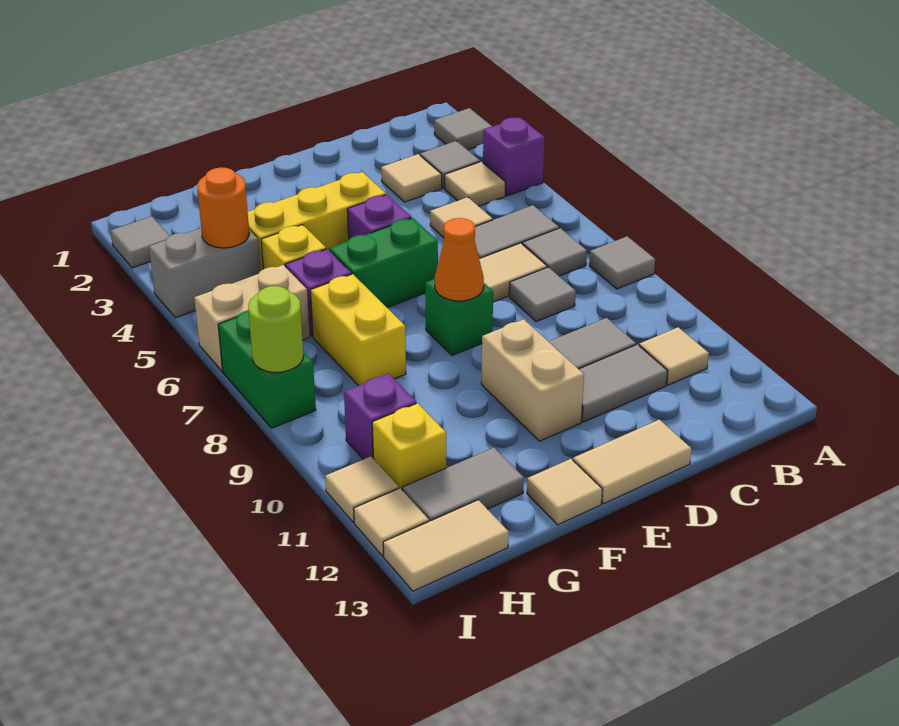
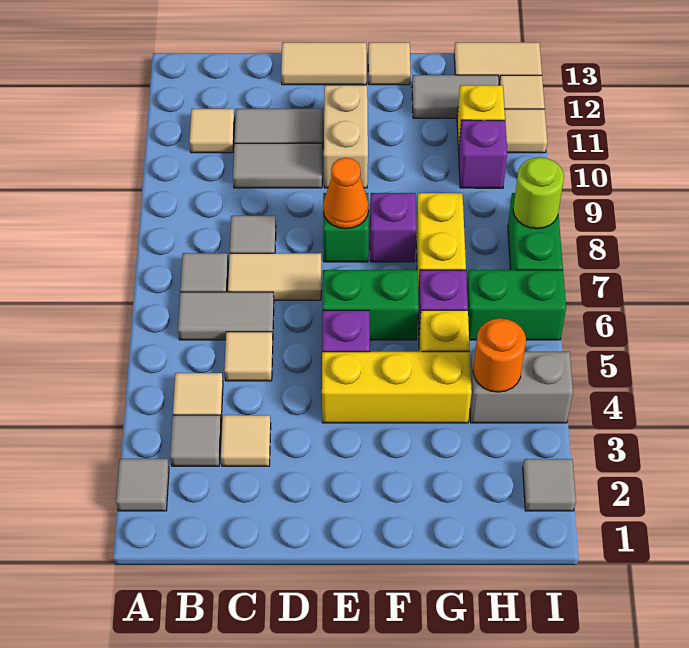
purple brick A4 level 1 -> purple brick F8 level 1
grey tile A8 level 1 -> none
tan brick H6:I6 level 1 -> green brick H6:I6 level 1

